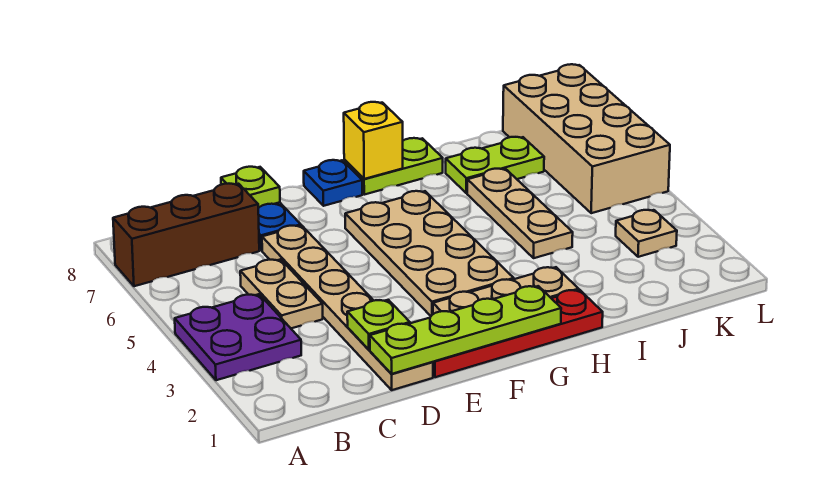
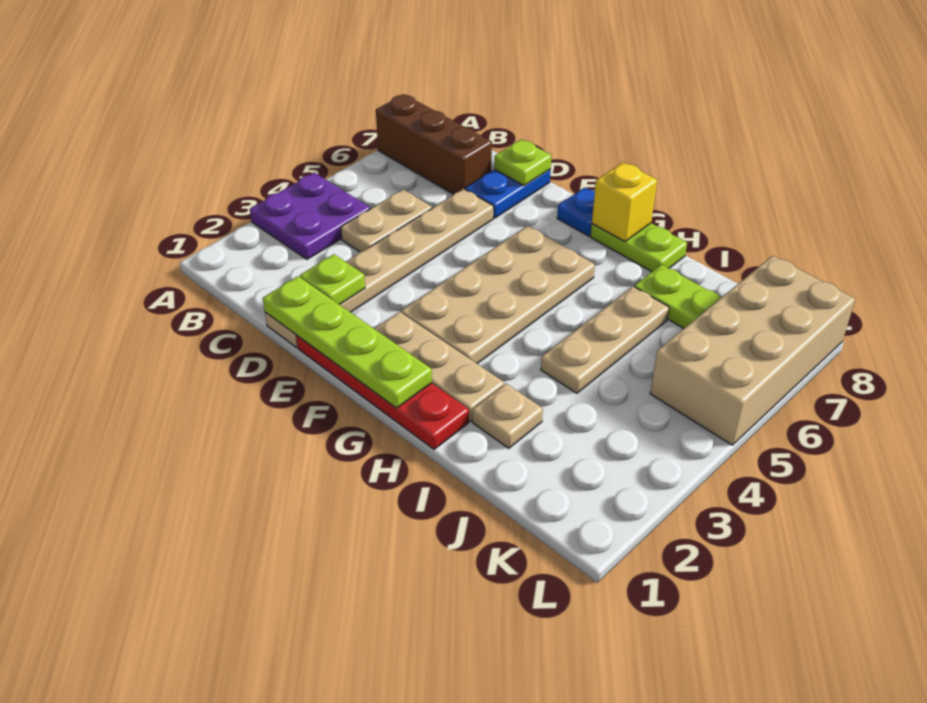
tan plate K3 level 1 -> tan plate I2 level 1

